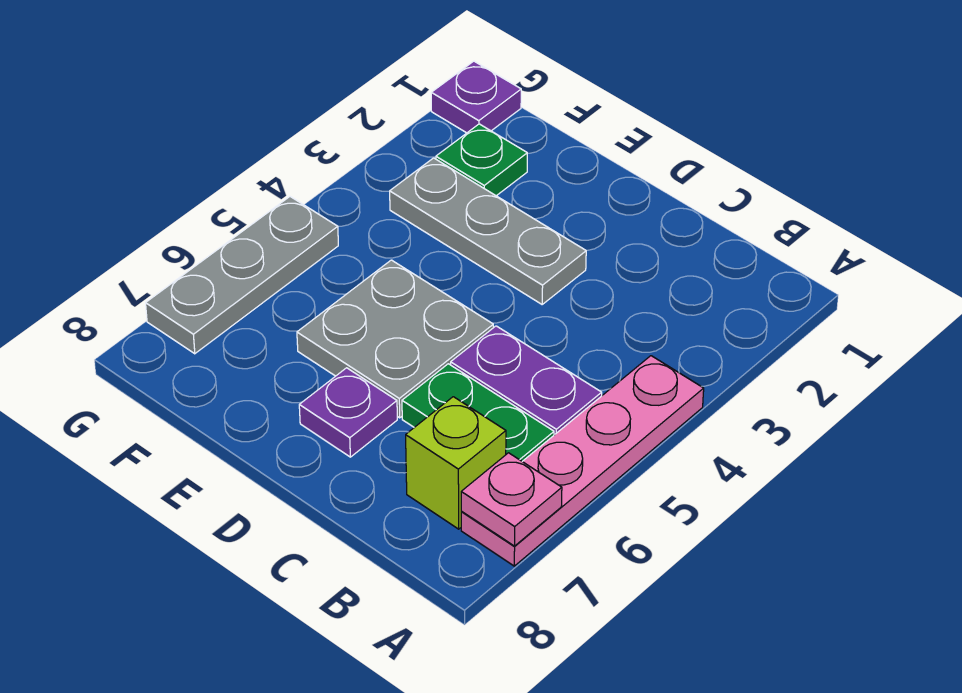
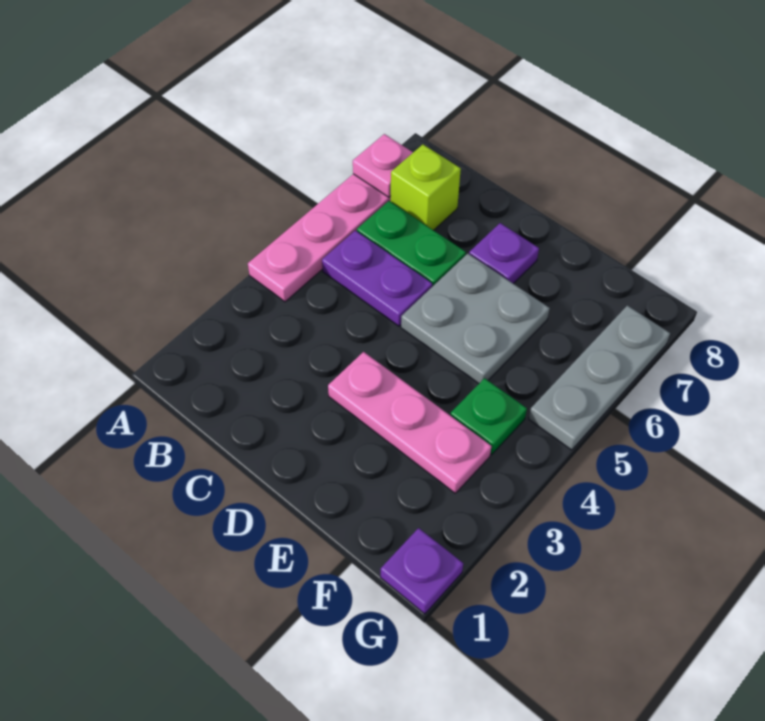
grey plate D3:F3 level 1 -> pink plate D3:F3 level 1
green plate F2 level 1 -> green plate F4 level 1

